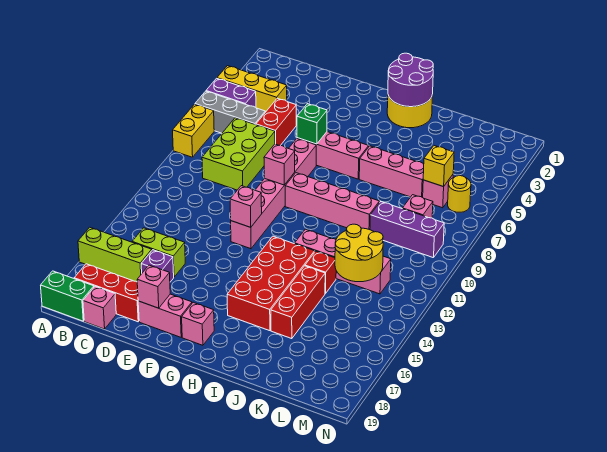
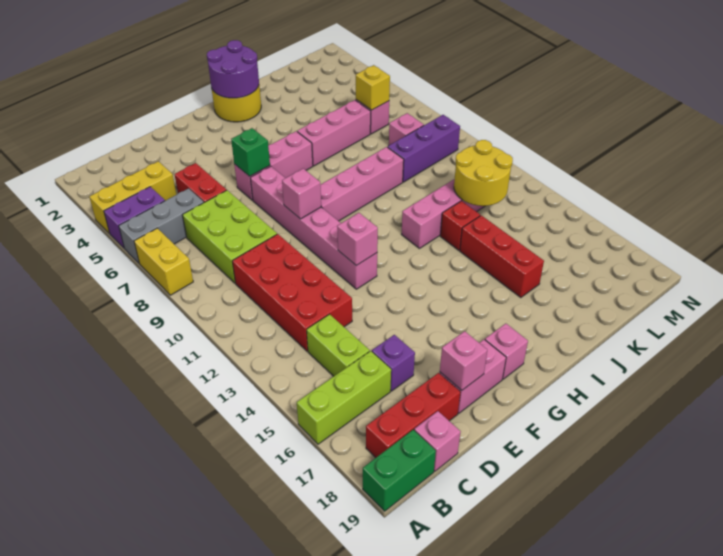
lime brick C15:D15 level 1 -> lime brick C14:C15 level 1
red brick H13:I16 level 1 -> red brick C10:D13 level 1
yellow round brick M6 level 1 -> none

